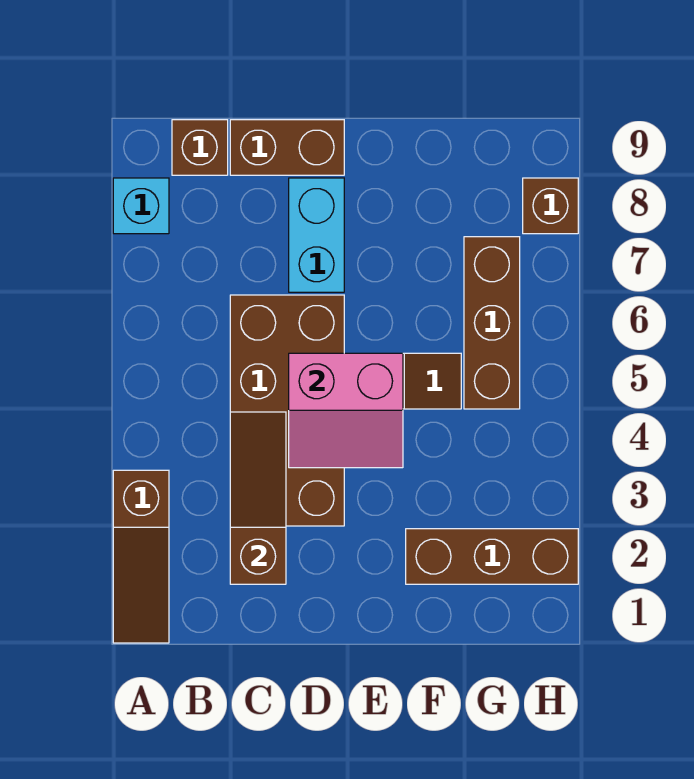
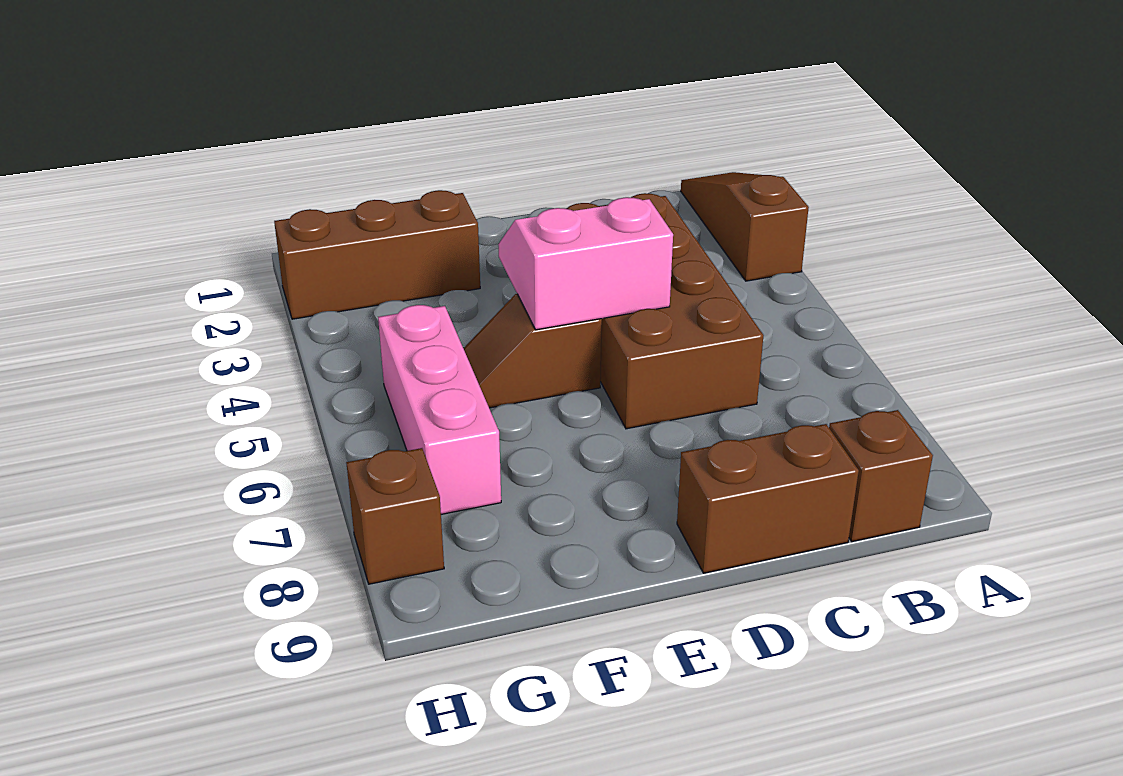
cyan brick A8 level 1 -> none
brown slope C2:C4 level 2 top 2 -> none
cyan brick D7:D8 level 1 -> none
brown brick G5:G7 level 1 -> pink brick G5:G7 level 1

